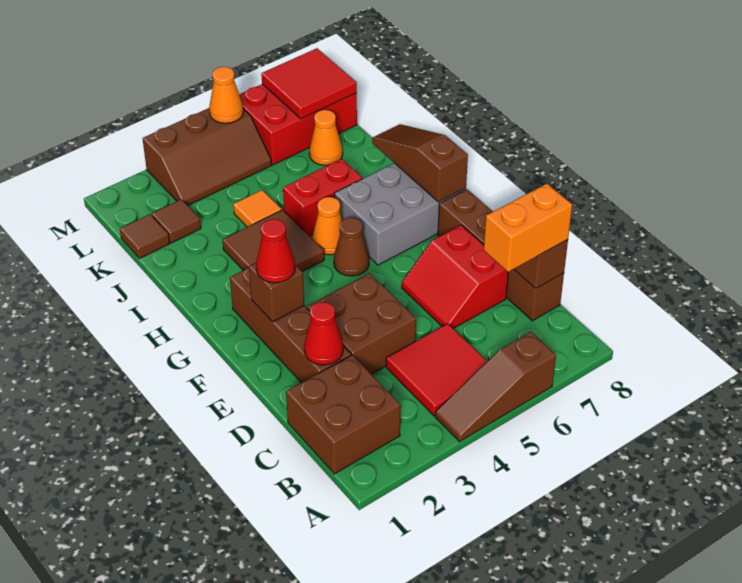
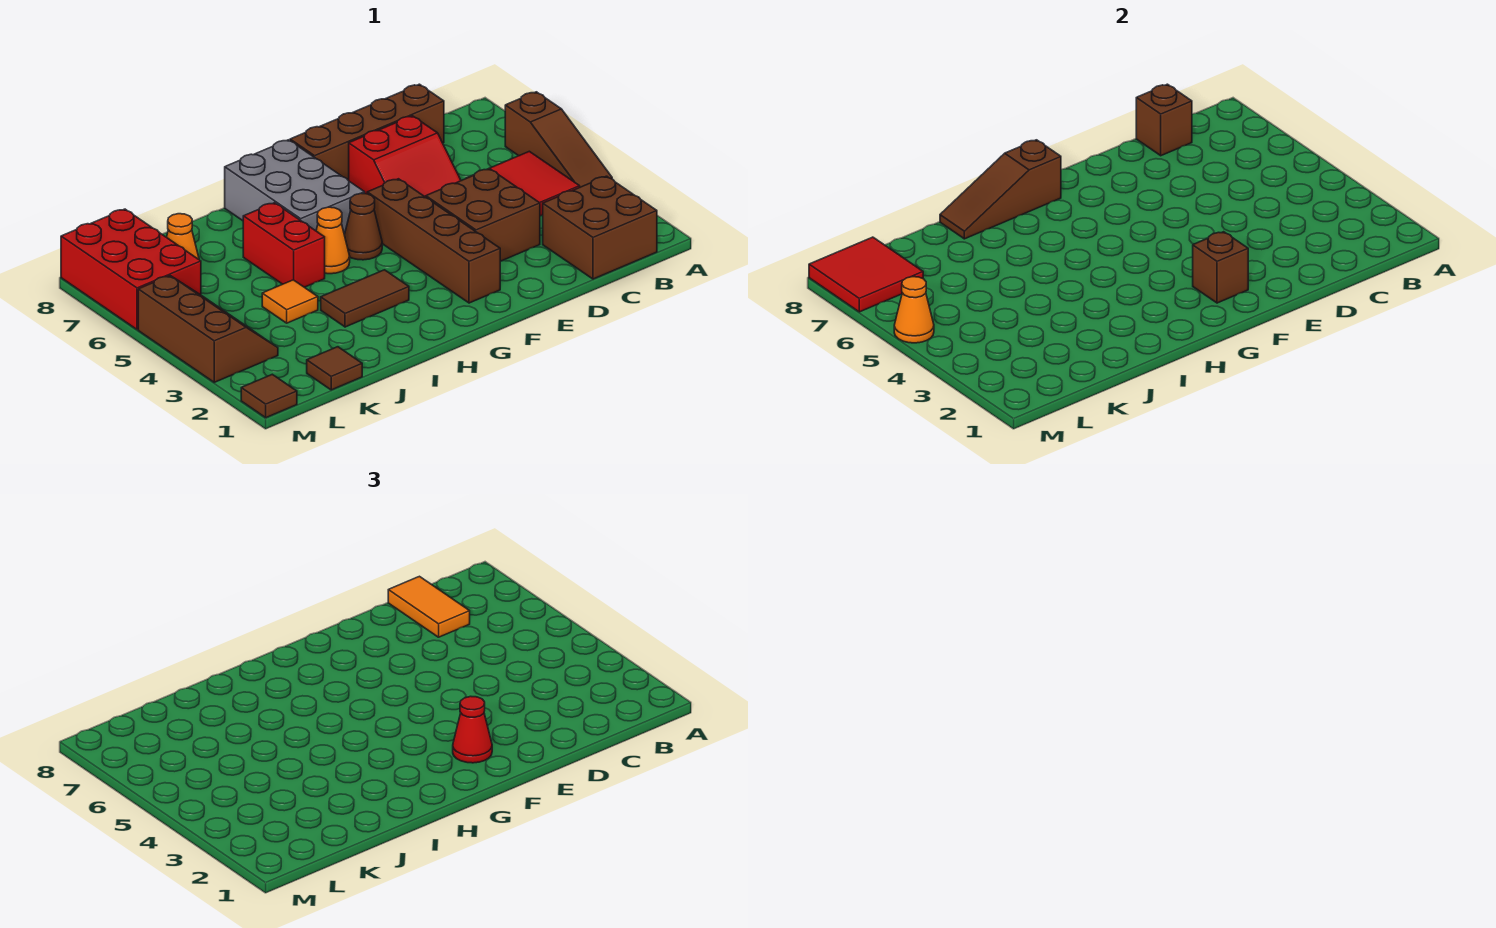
orange brick C7:C8 level 3 -> orange tile C7:C8 level 3
brown brick D2:G2 level 1 -> brown brick F2:F5 level 1
red cone D2 level 2 -> none
brown tile H3:I4 level 1 -> brown tile H3:I3 level 1
brown tile K2 level 1 -> brown tile M1 level 1

